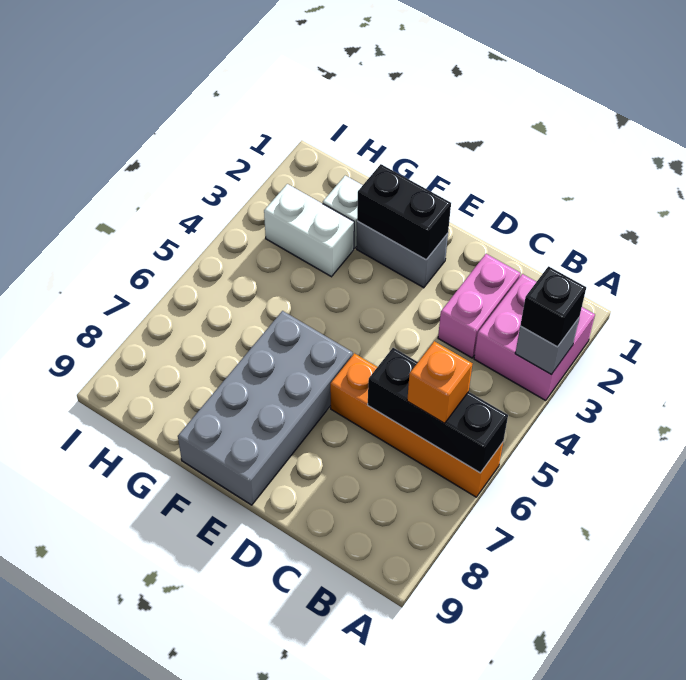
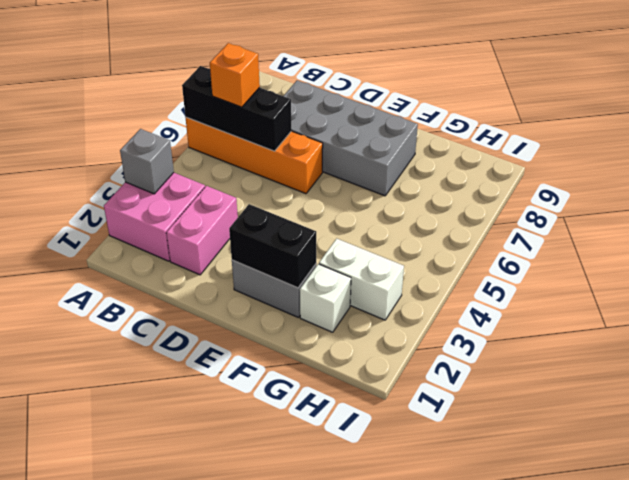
black brick A3 level 3 -> none
grey brick E6:F9 level 1 -> grey brick C7:F8 level 1

